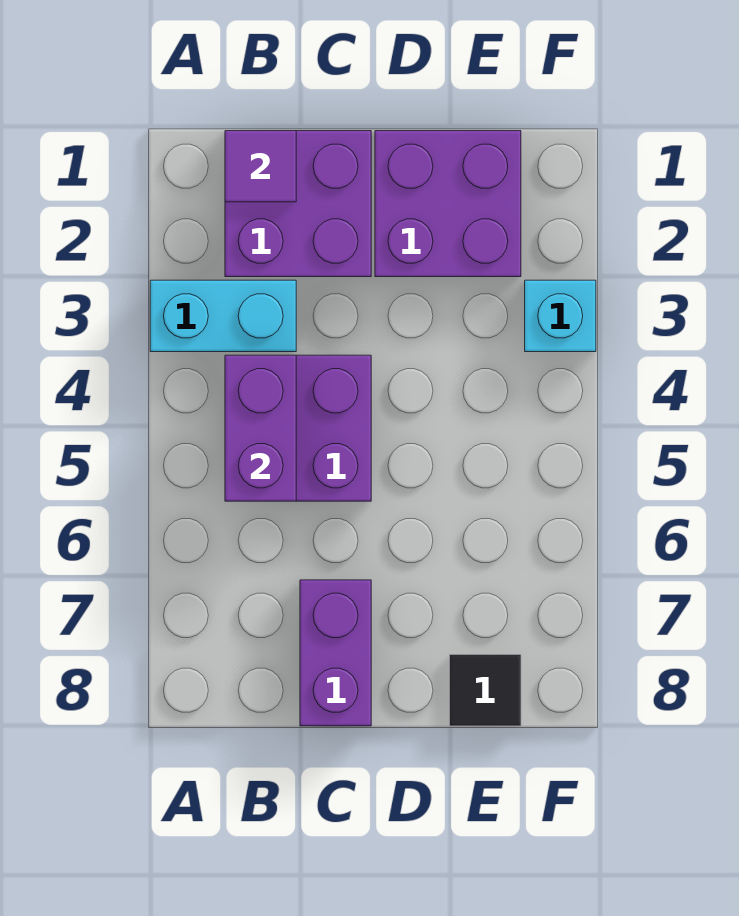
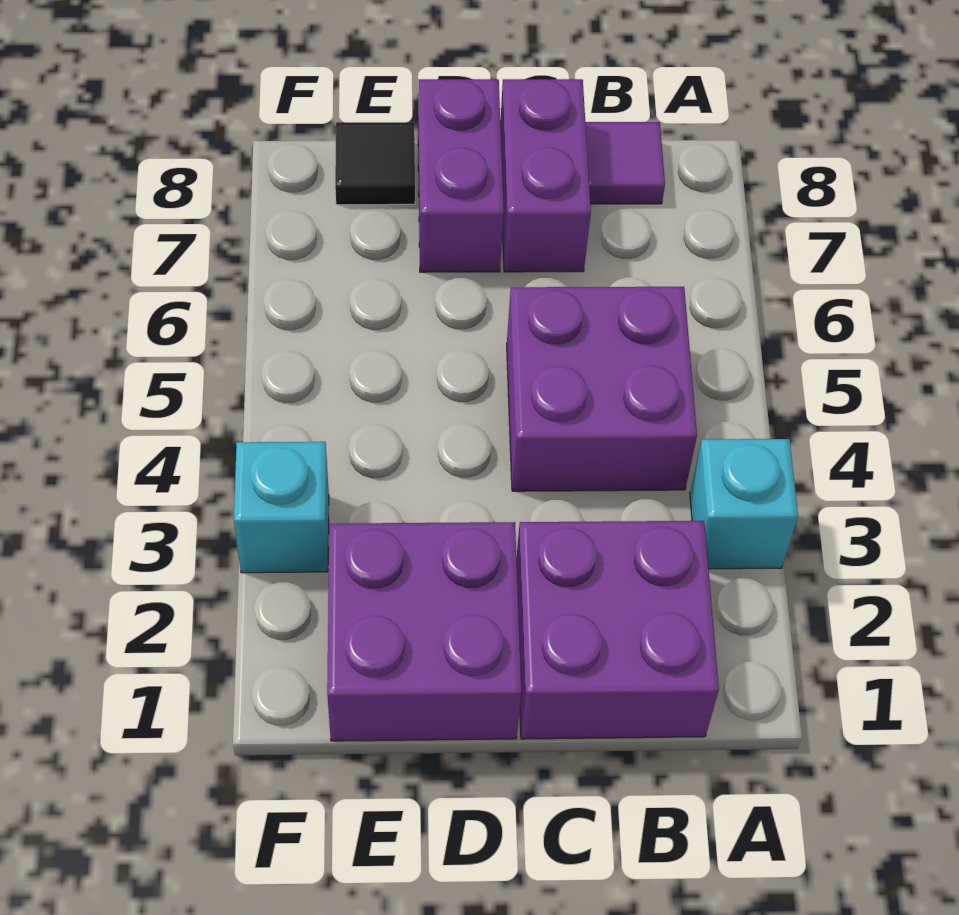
cyan brick A3:B3 level 1 -> cyan brick A3 level 1
purple tile B1 level 2 -> purple tile B8 level 1
purple brick B4:B5 level 2 -> purple brick D7:D8 level 1

